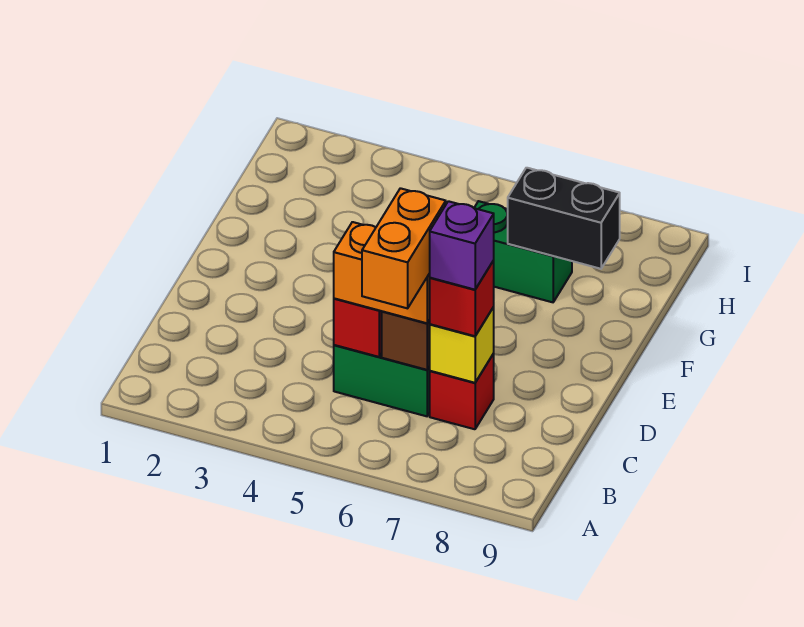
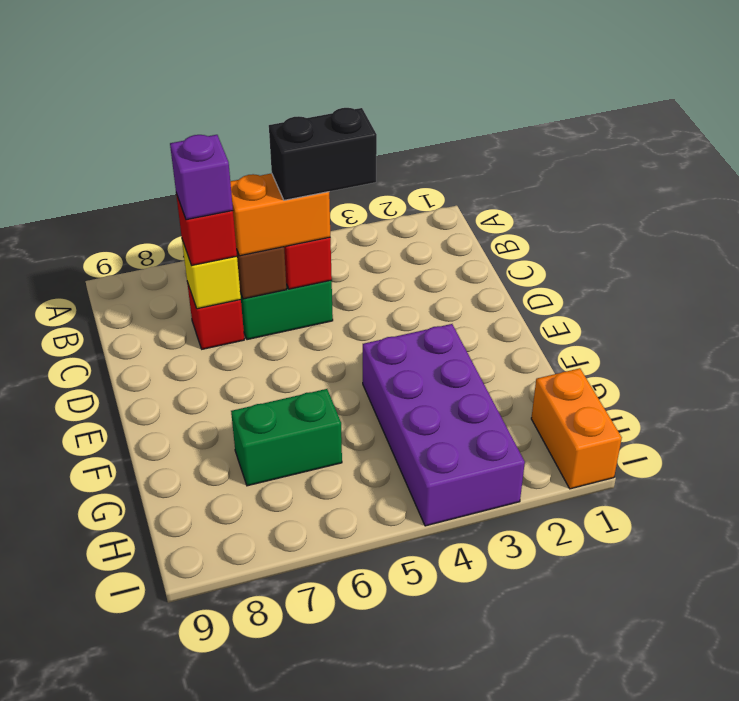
orange brick B6:C6 level 4 -> orange brick H1:I1 level 1
none -> purple brick F3:I4 level 1
black brick G7:G8 level 2 -> black brick C4:C5 level 4

